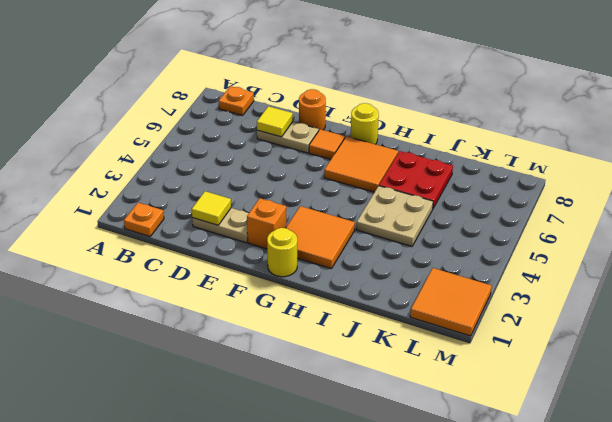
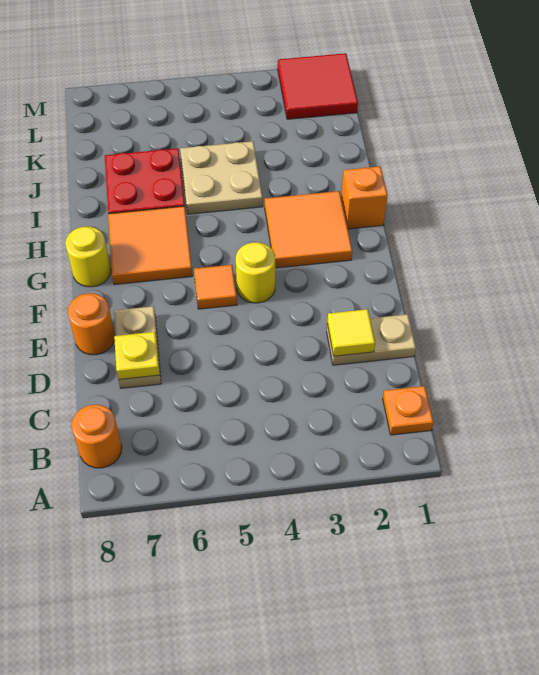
orange plate B8 level 1 -> orange round brick B8 level 1
tan plate D2:E2 level 1 -> tan plate D1:D2 level 1
yellow tile D7 level 2 -> yellow plate D7 level 2
orange brick F2 level 1 -> orange brick H1 level 1
orange tile F7 level 1 -> orange tile F5 level 1
yellow round brick G1 level 1 -> yellow round brick F4 level 1
orange tile L1:M2 level 1 -> red tile L1:M2 level 1

